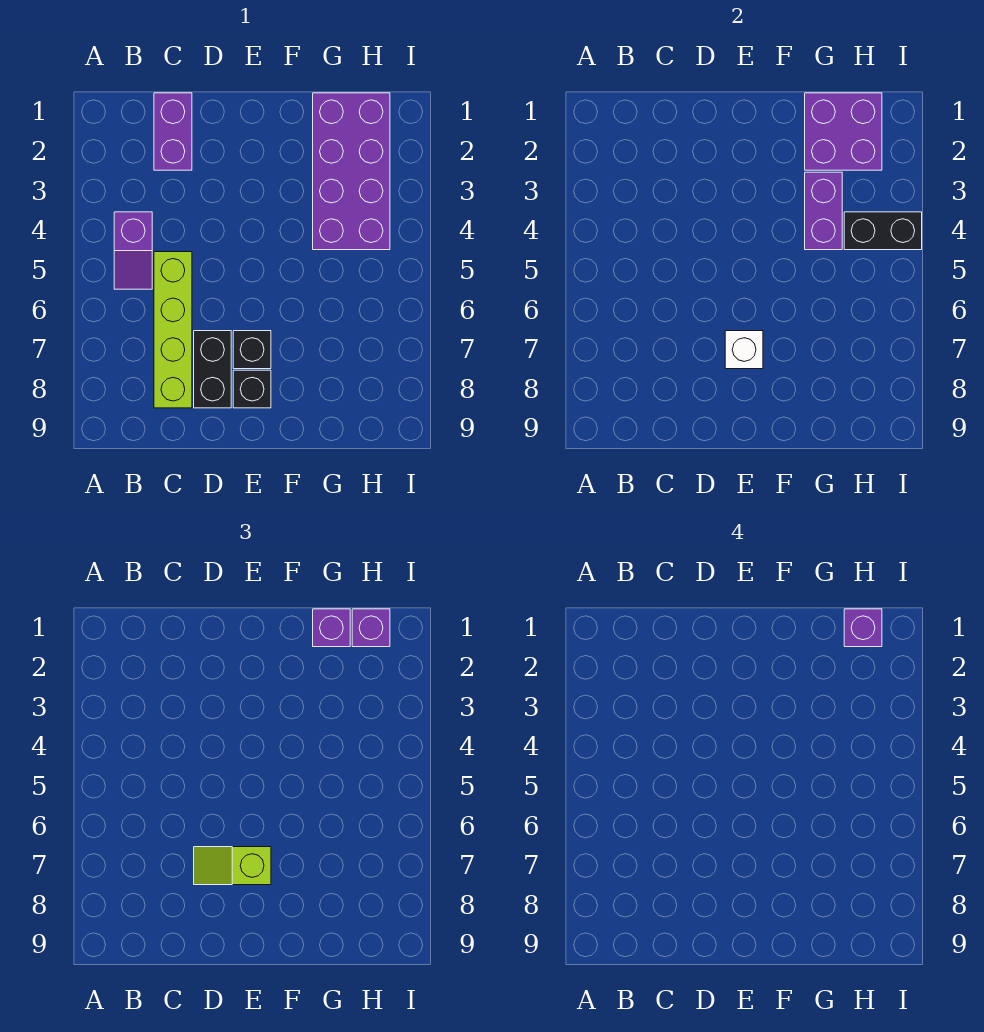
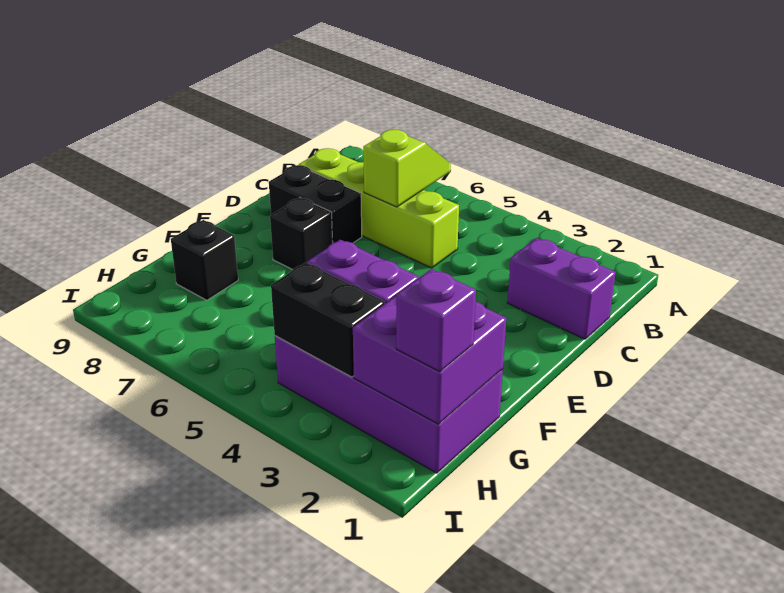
purple slope B4:B5 level 1 top 4 -> none
lime slope D7:E7 level 3 top E -> lime slope B6:C6 level 2 top C
white brick E7 level 2 -> none
black brick E8 level 1 -> black brick G8 level 1
purple brick G1 level 3 -> none
purple brick H1 level 4 -> none
black brick H4:I4 level 2 -> black brick H3:H4 level 2

